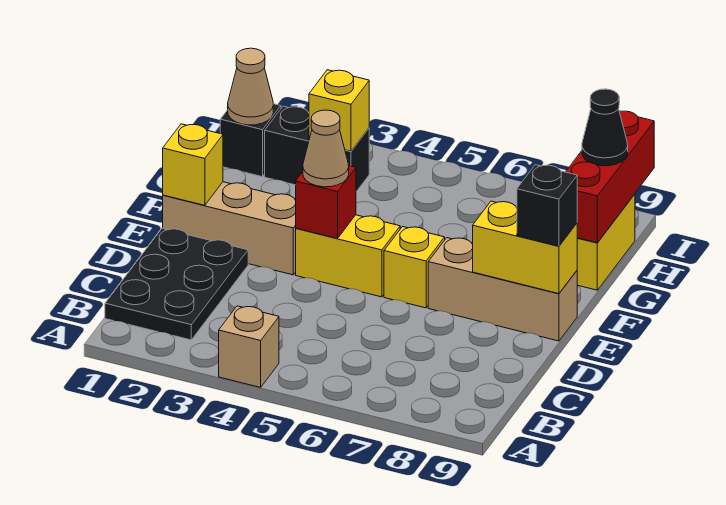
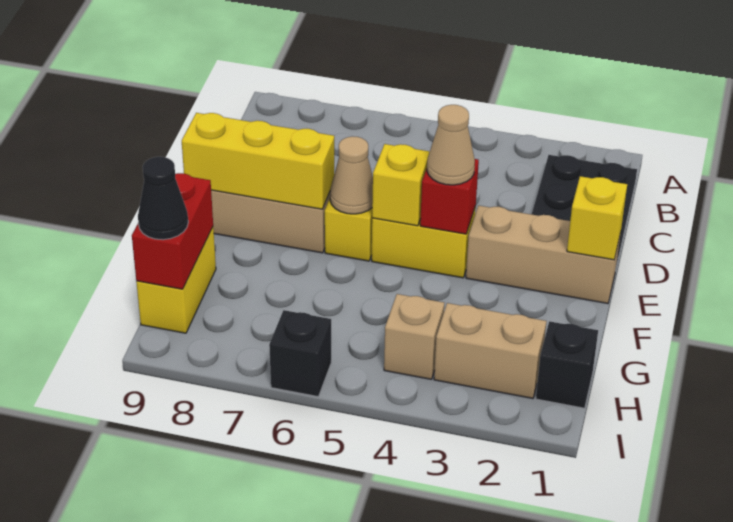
tan brick A4 level 1 -> tan brick H4 level 1
yellow brick E8:E9 level 2 -> yellow brick E7:E9 level 2
black brick E9 level 3 -> black brick I6 level 1
red brick G9:I9 level 2 -> red brick G9:H9 level 2
tan cone H1 level 2 -> tan cone E6 level 2
black brick H2:H3 level 1 -> tan brick H2:H3 level 1
yellow brick H3 level 2 -> yellow brick E5 level 2

